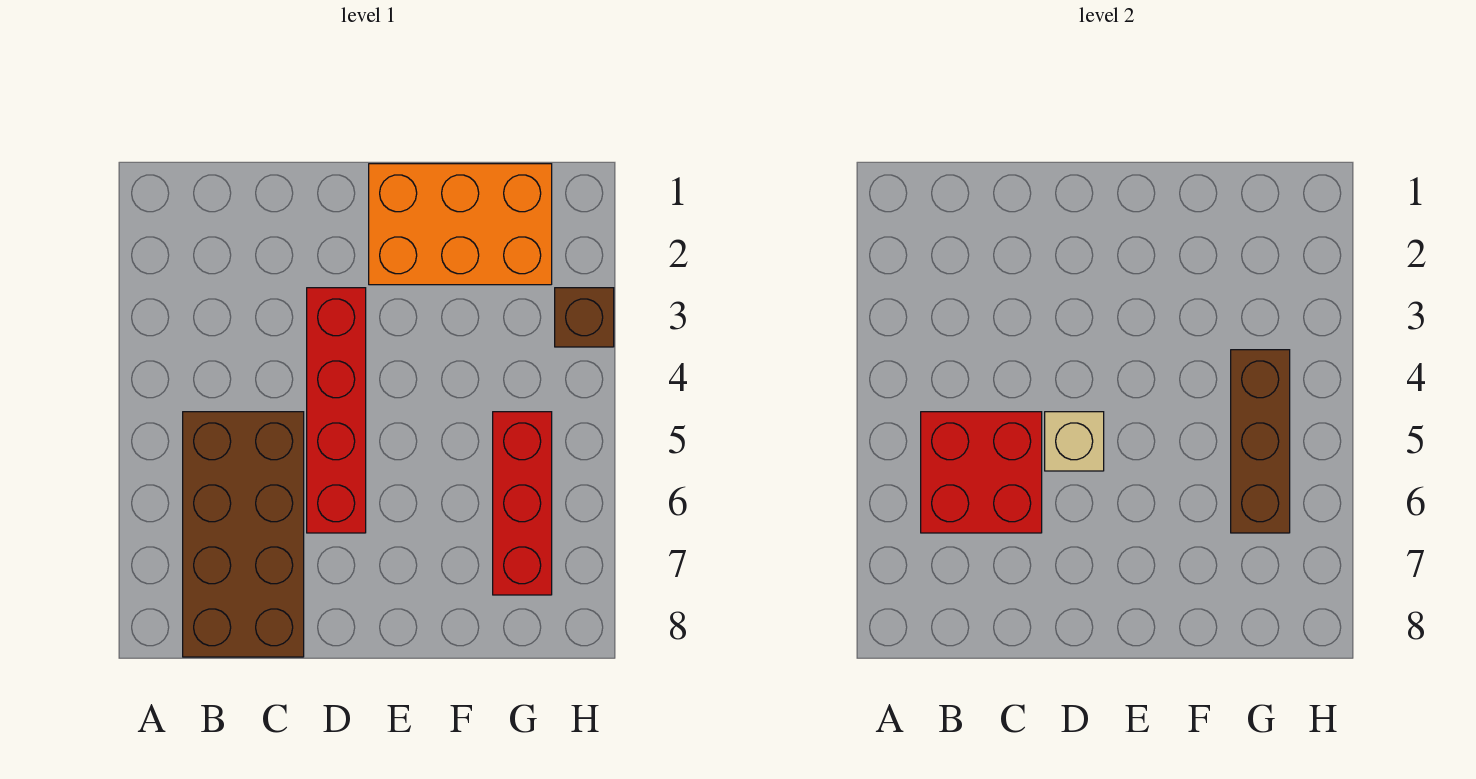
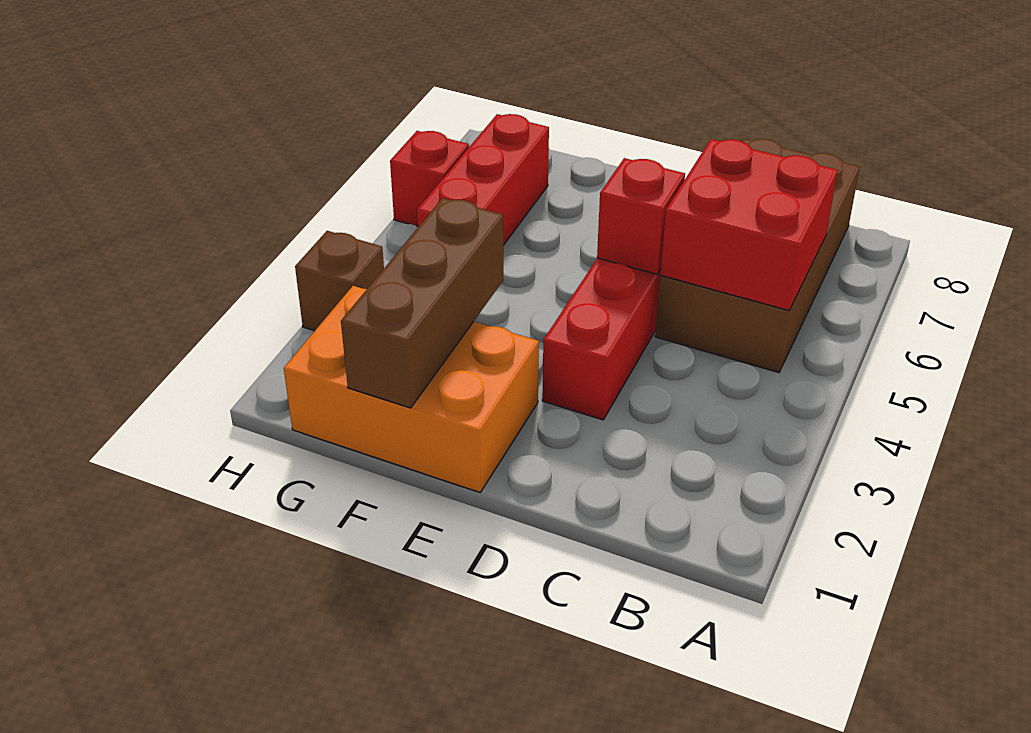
tan brick D5 level 2 -> red brick D5 level 2
brown brick G4:G6 level 2 -> brown brick F1:F3 level 2
none -> red brick H6 level 1

